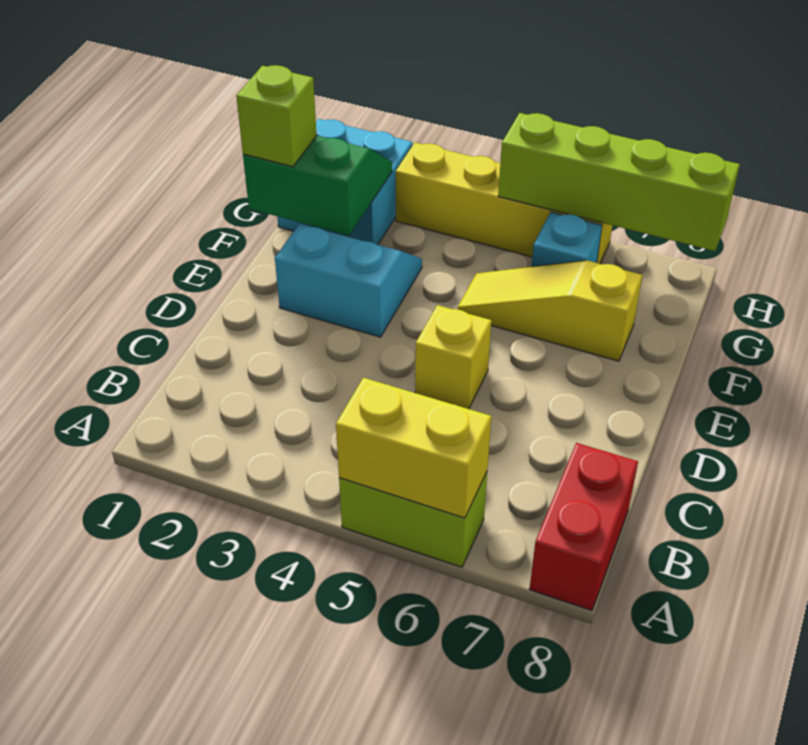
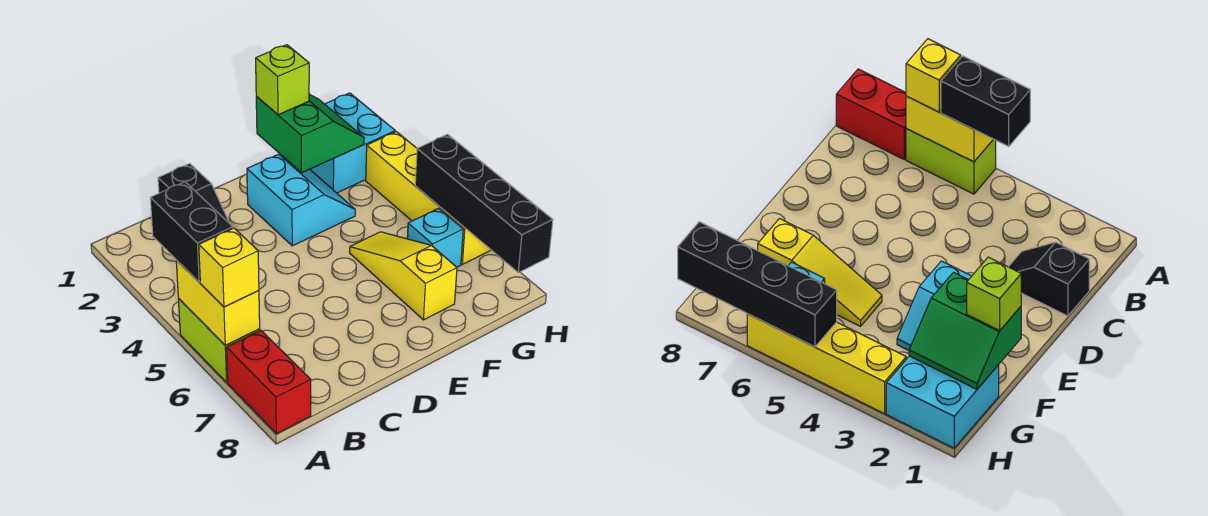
none -> black brick A4:A5 level 3
red brick A8:B8 level 1 -> red brick A7:A8 level 1
none -> black slope C1:C2 level 1 top 1
yellow brick D5 level 1 -> yellow brick A6 level 3
lime brick H5:H8 level 2 -> black brick H5:H8 level 2

